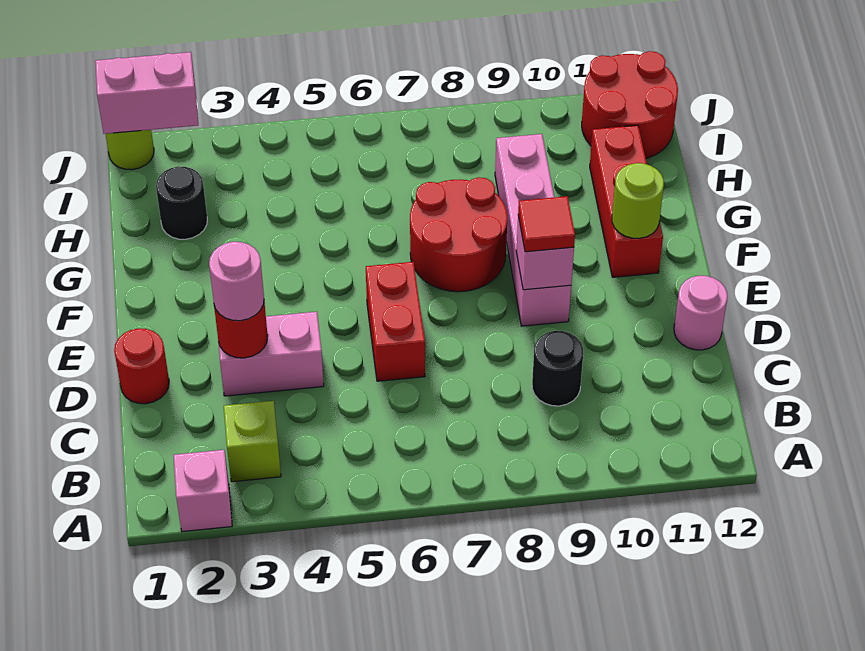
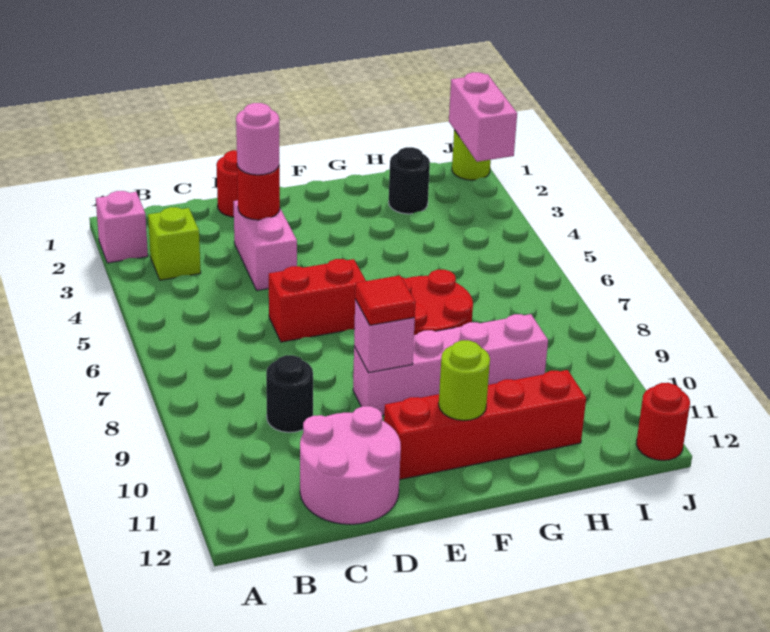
pink round brick D12 level 1 -> pink round brick C11:D12 level 1
red brick F11:H11 level 1 -> red brick E11:H11 level 1
red round brick I11:J12 level 1 -> red round brick J12 level 1

